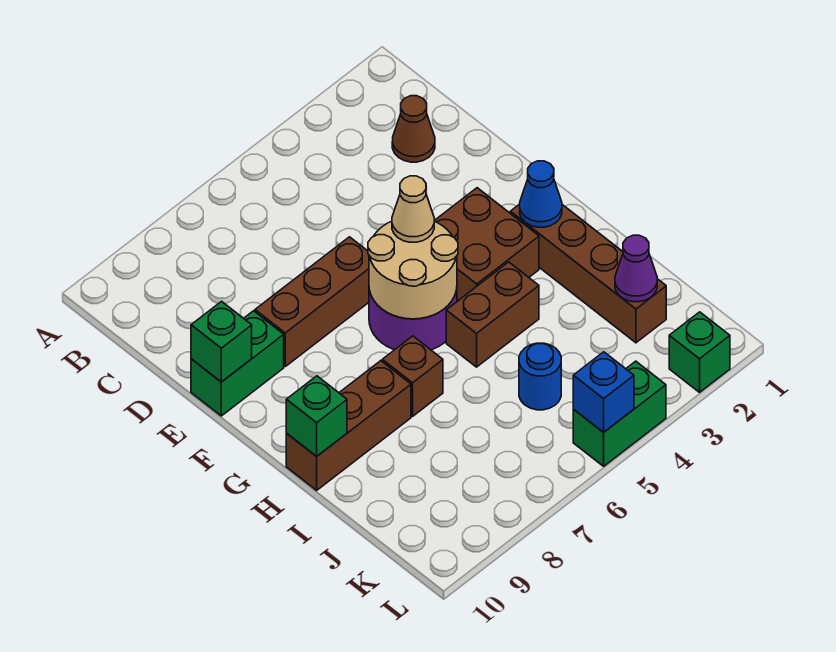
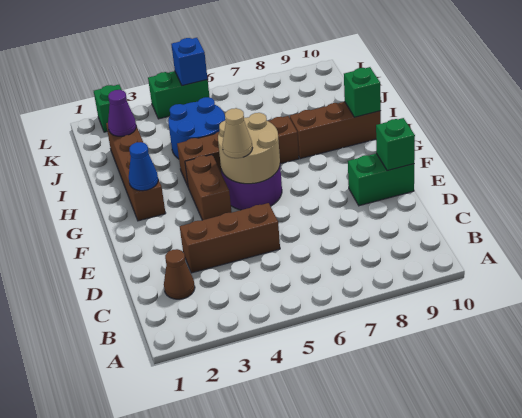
brown brick E6:E8 level 1 -> brown brick D3:D5 level 1
brown brick F3:G4 level 1 -> brown brick F4:G4 level 1
blue round brick J5 level 1 -> blue round brick I4:J5 level 1

